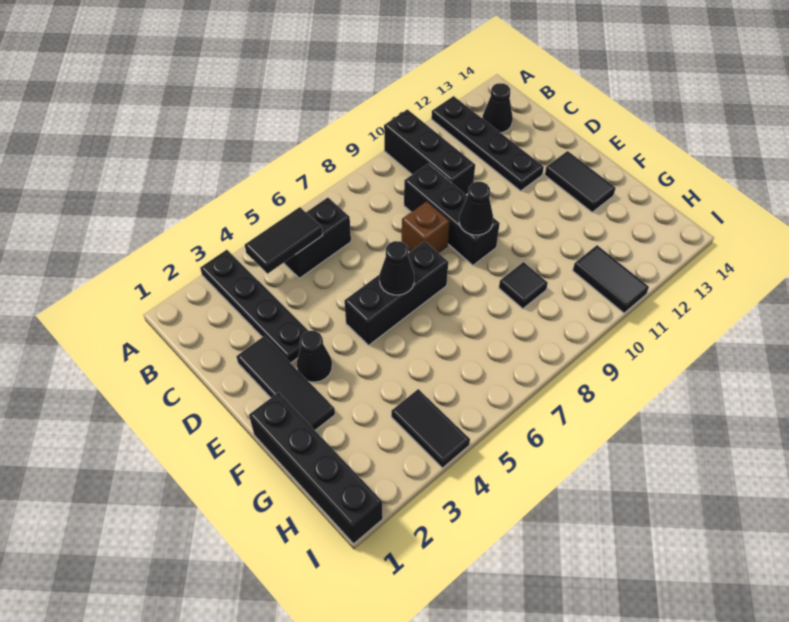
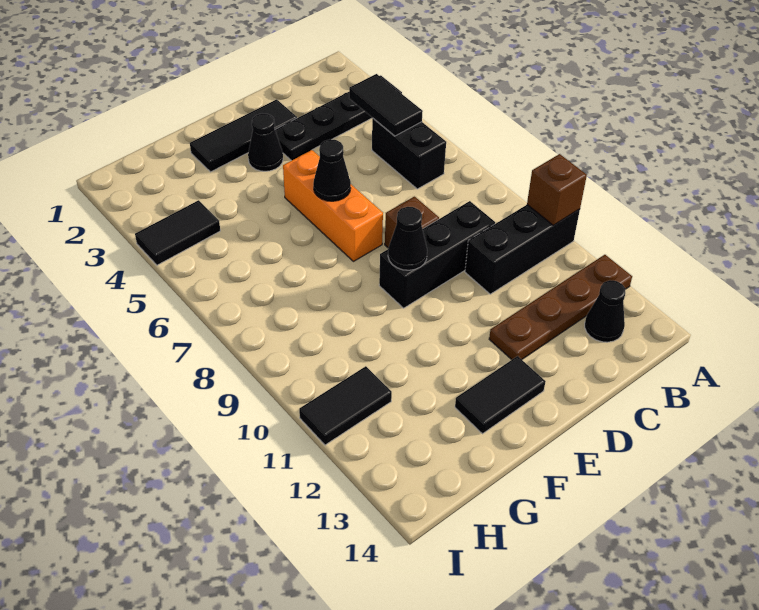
none -> brown brick A10 level 2
black plate A12:D12 level 1 -> brown plate A12:D12 level 1
black brick E5:E7 level 1 -> orange brick E5:E7 level 1
black brick F1:I1 level 1 -> none
black tile G9 level 1 -> none

